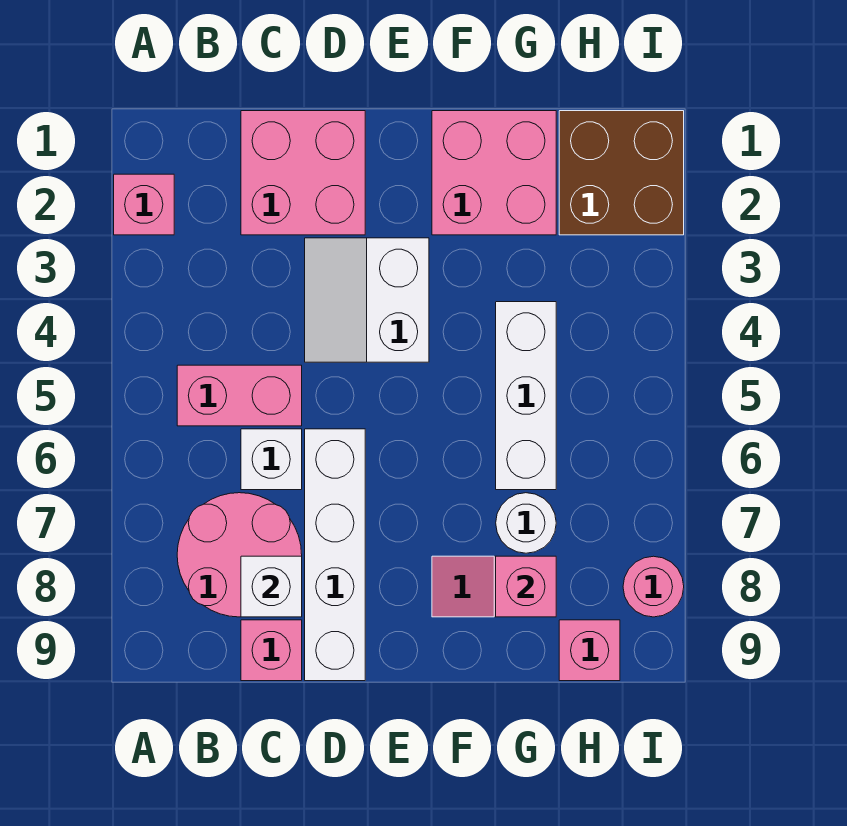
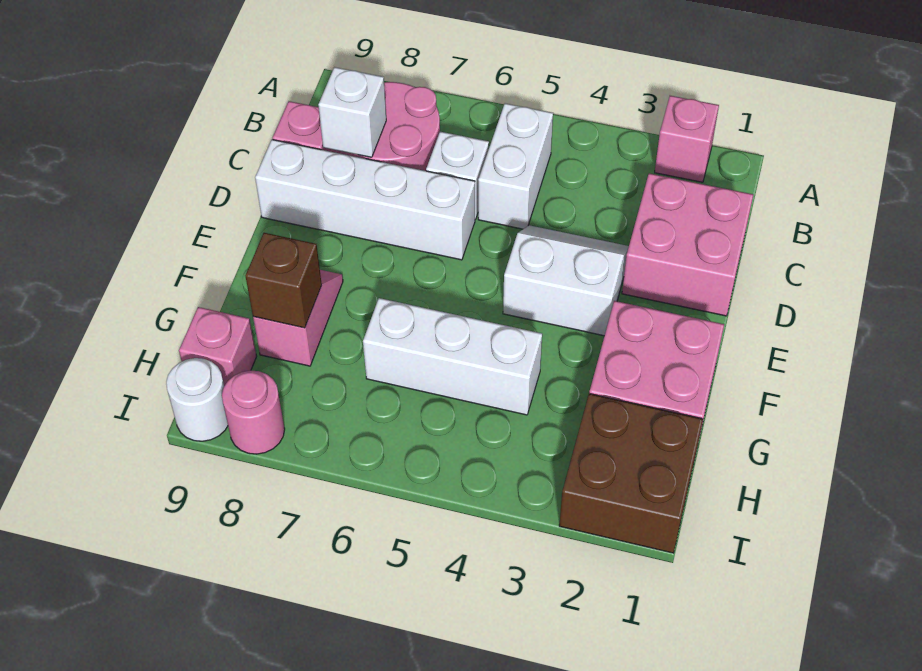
pink brick B5:C5 level 1 -> white brick B5:C5 level 1
white round brick G7 level 1 -> white round brick I9 level 1
pink brick G8 level 2 -> brown brick G8 level 2

